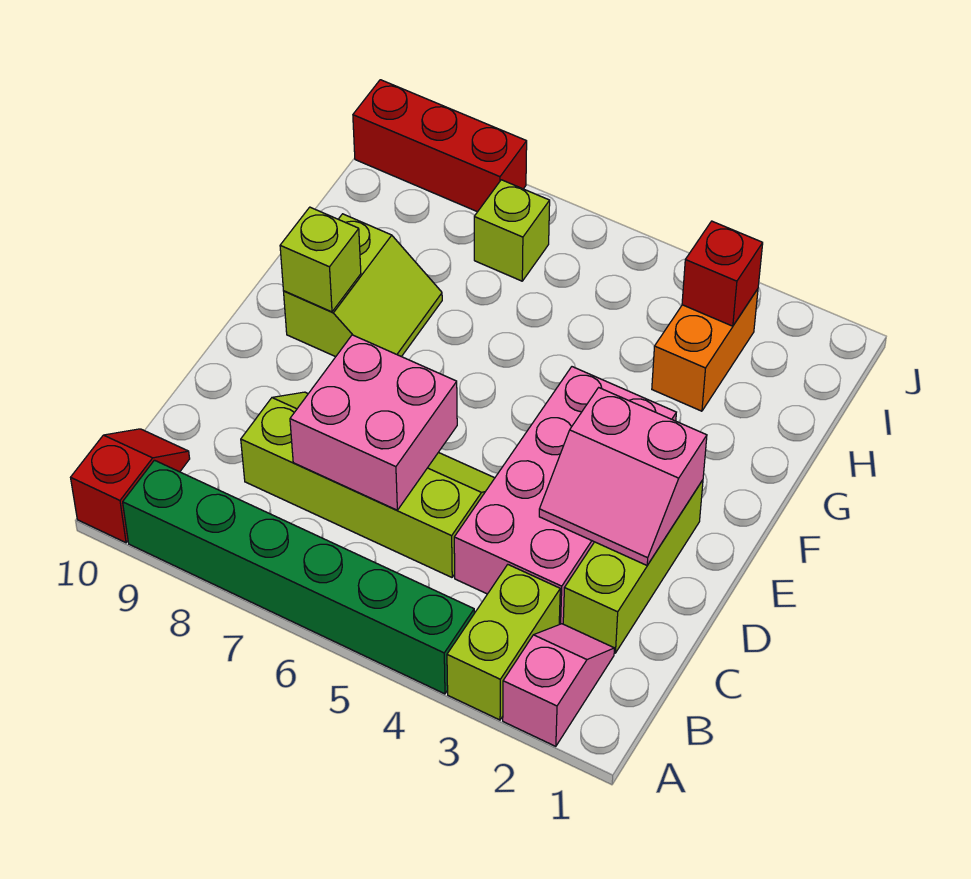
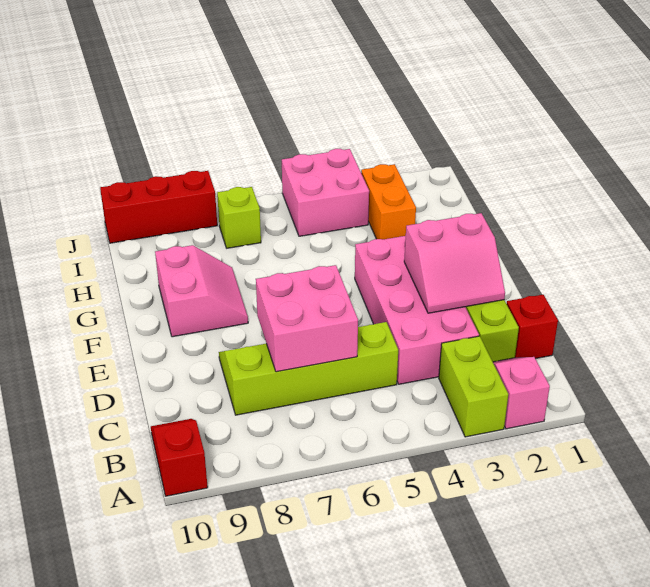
green brick A4:A9 level 1 -> none
lime slope F8:G9 level 1 top 9 -> pink slope F8:G9 level 1 top 9
lime brick F9 level 2 -> none
red brick I3 level 2 -> red brick C1 level 1
none -> pink brick I4:J5 level 1

